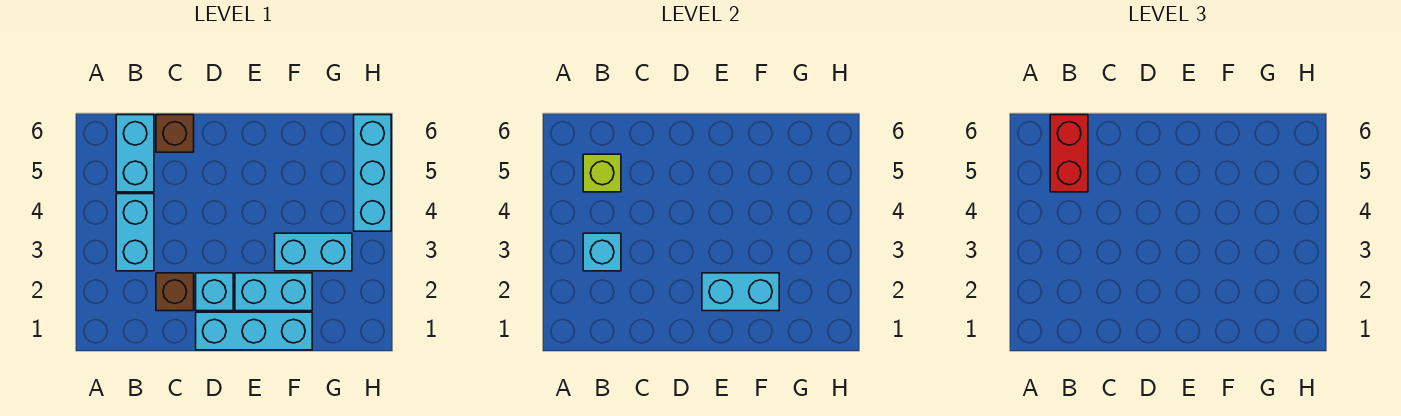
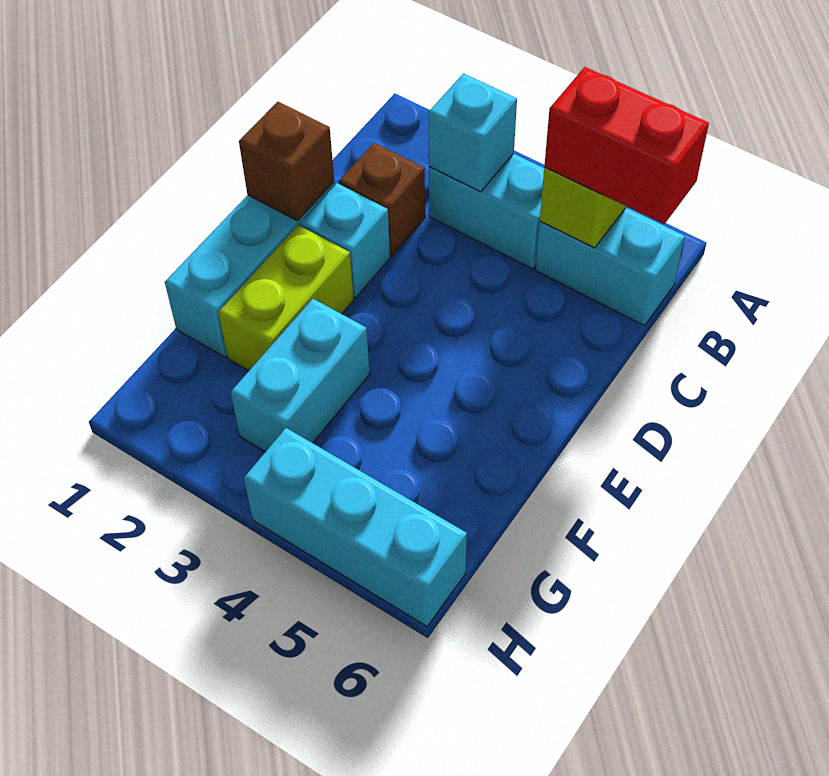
brown brick C6 level 1 -> brown brick D1 level 2
cyan brick E2:F2 level 1 -> lime brick E2:F2 level 1
cyan brick E2:F2 level 2 -> none

